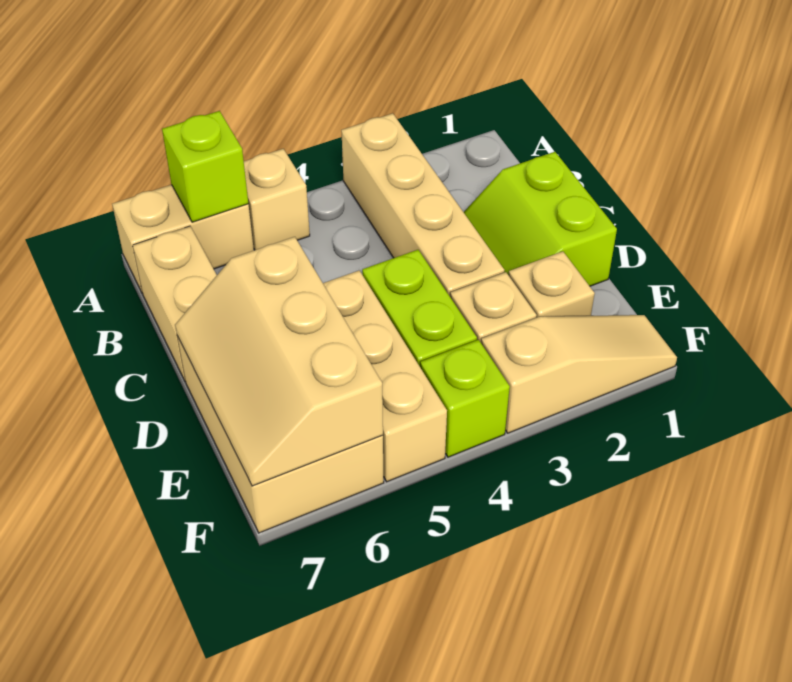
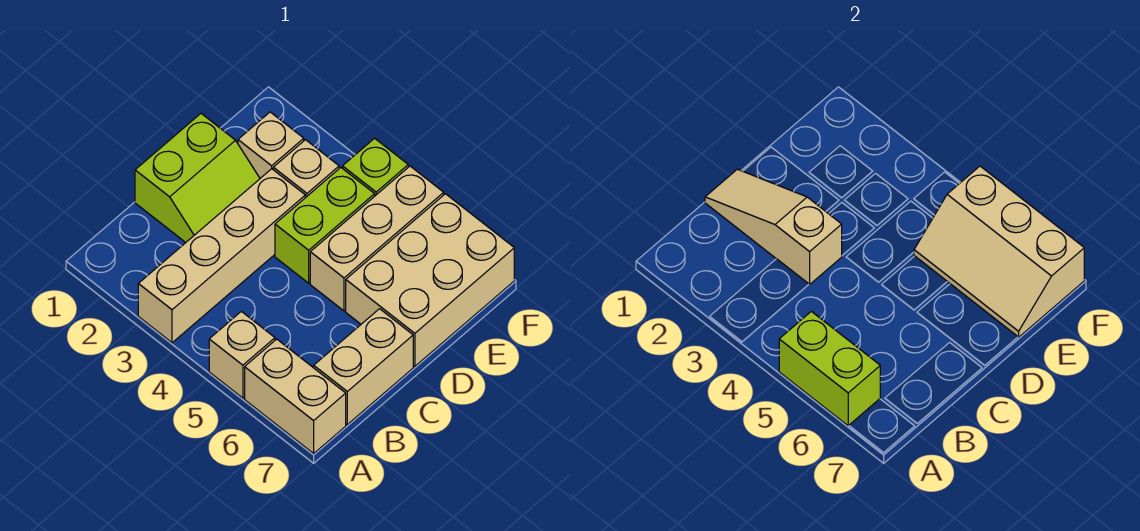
lime brick A6 level 2 -> lime brick A5:A6 level 2
tan slope D6:F7 level 2 top 6 -> tan slope E5:F7 level 2 top F
tan slope F1:F3 level 1 top 3 -> tan slope C1:C3 level 2 top 3

